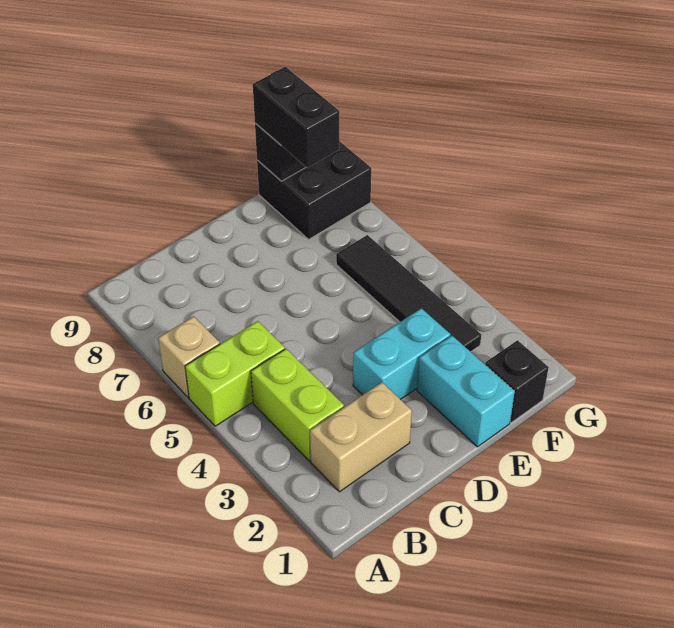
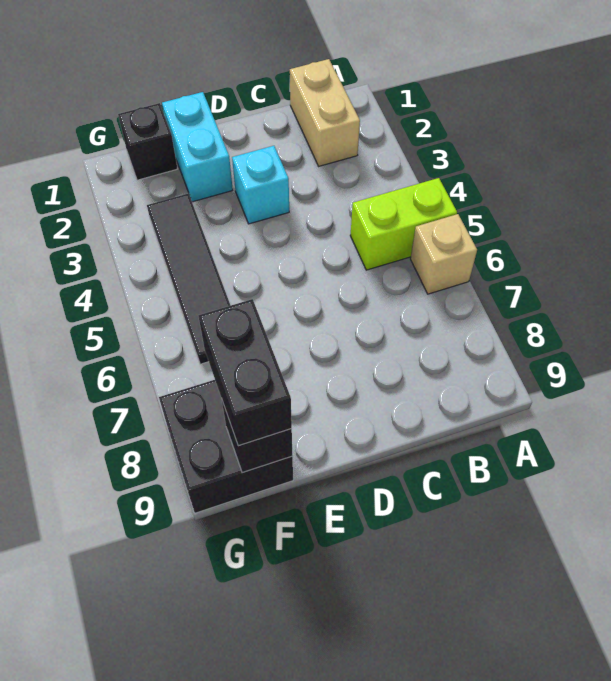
tan brick B2:C2 level 1 -> tan brick B1:B2 level 1
lime brick B3:B4 level 1 -> none
cyan brick D3:E3 level 1 -> cyan brick D3 level 1

